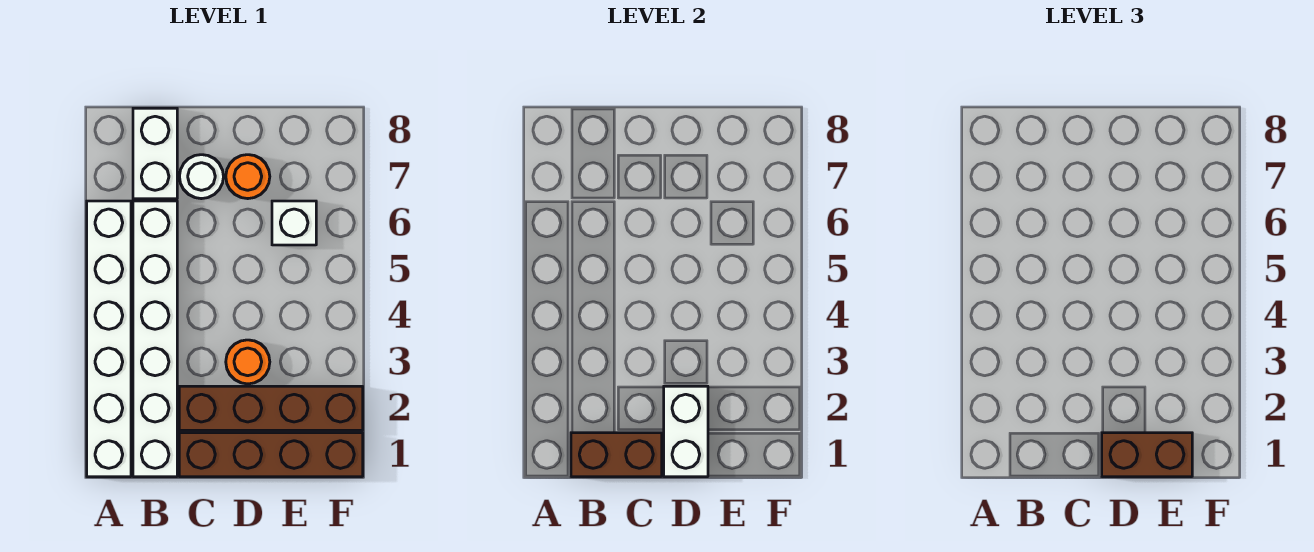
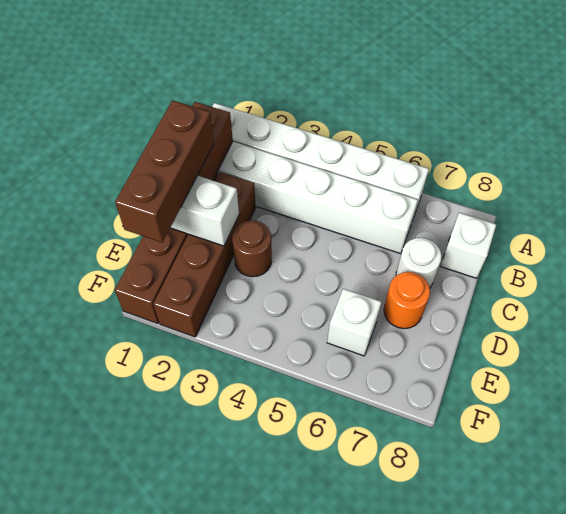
white brick B7:B8 level 1 -> white brick B8 level 1
brown brick D1:E1 level 3 -> brown brick C1:E1 level 3
orange round brick D3 level 1 -> brown round brick D3 level 1

